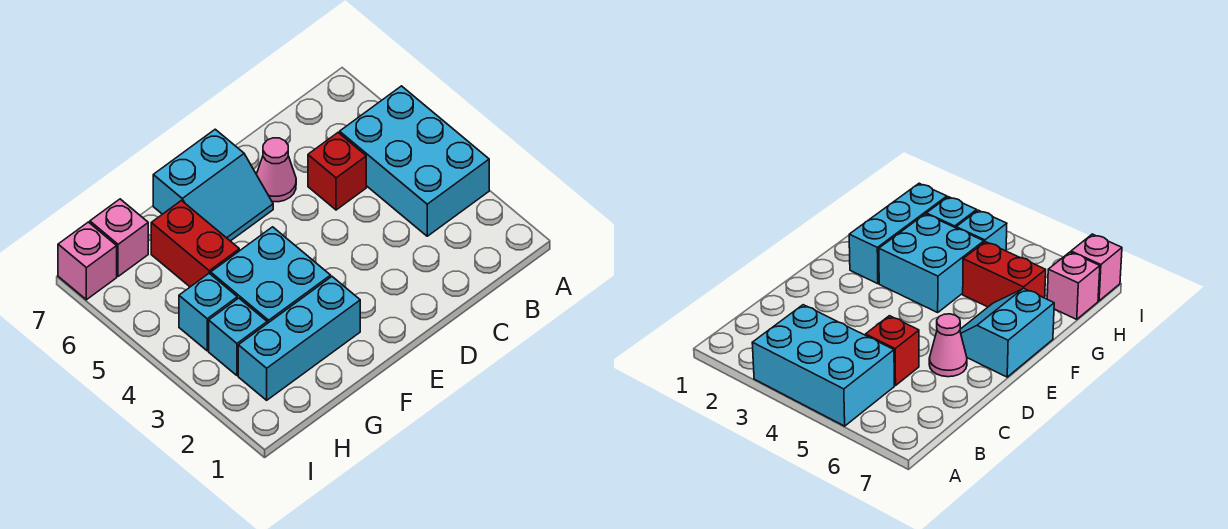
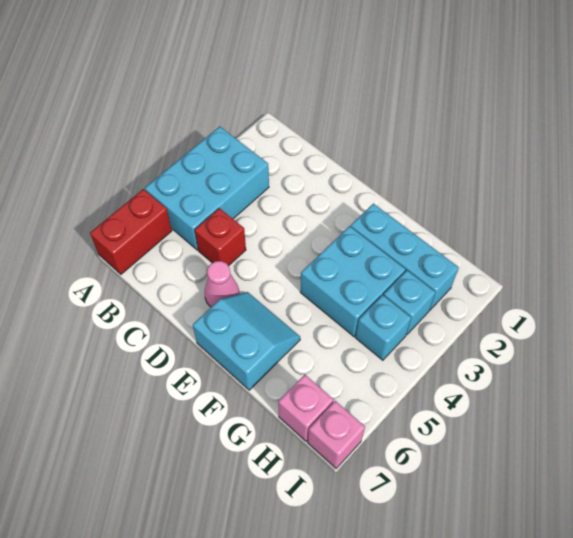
red brick G5:G6 level 1 -> red brick A6:A7 level 1

